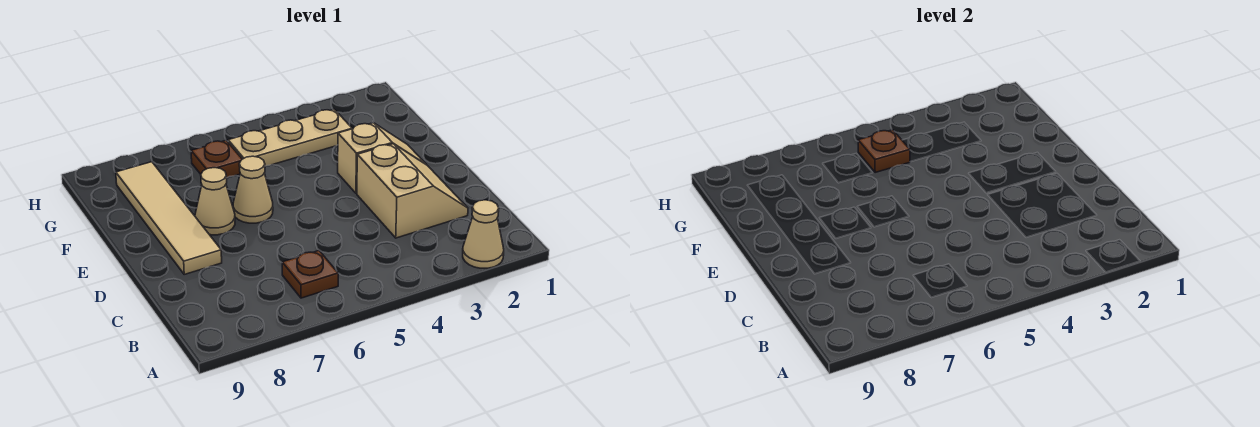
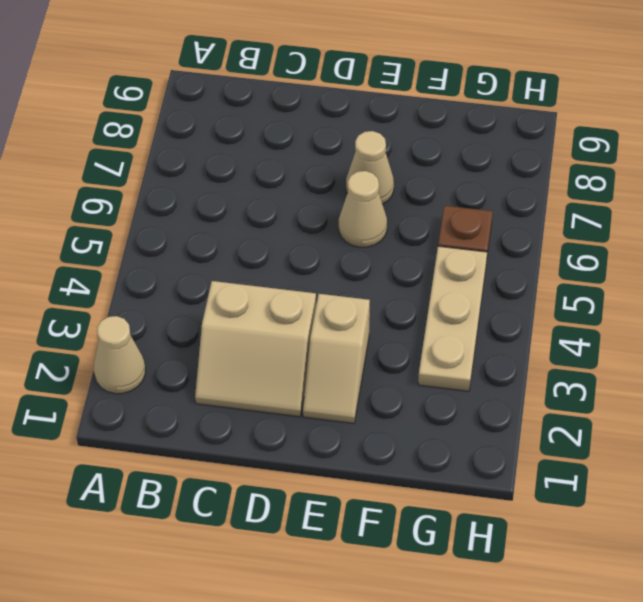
brown plate B6 level 1 -> none
tan tile D8:G8 level 1 -> none
brown plate G5 level 2 -> none

